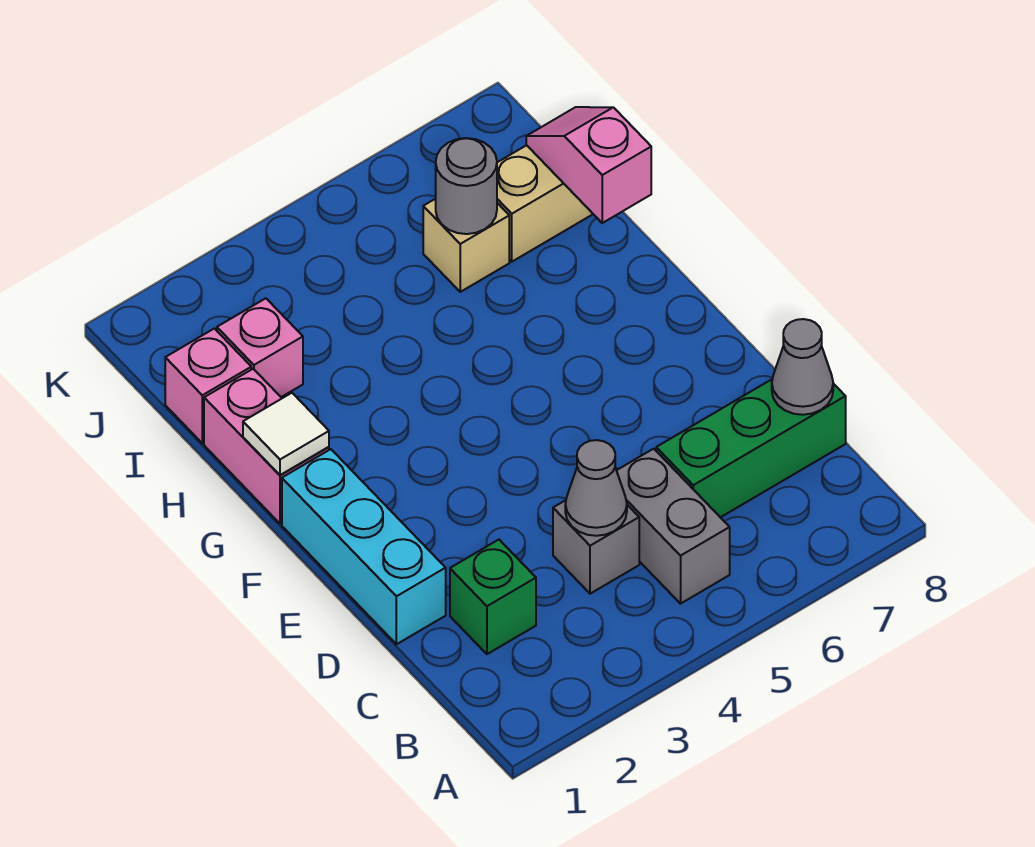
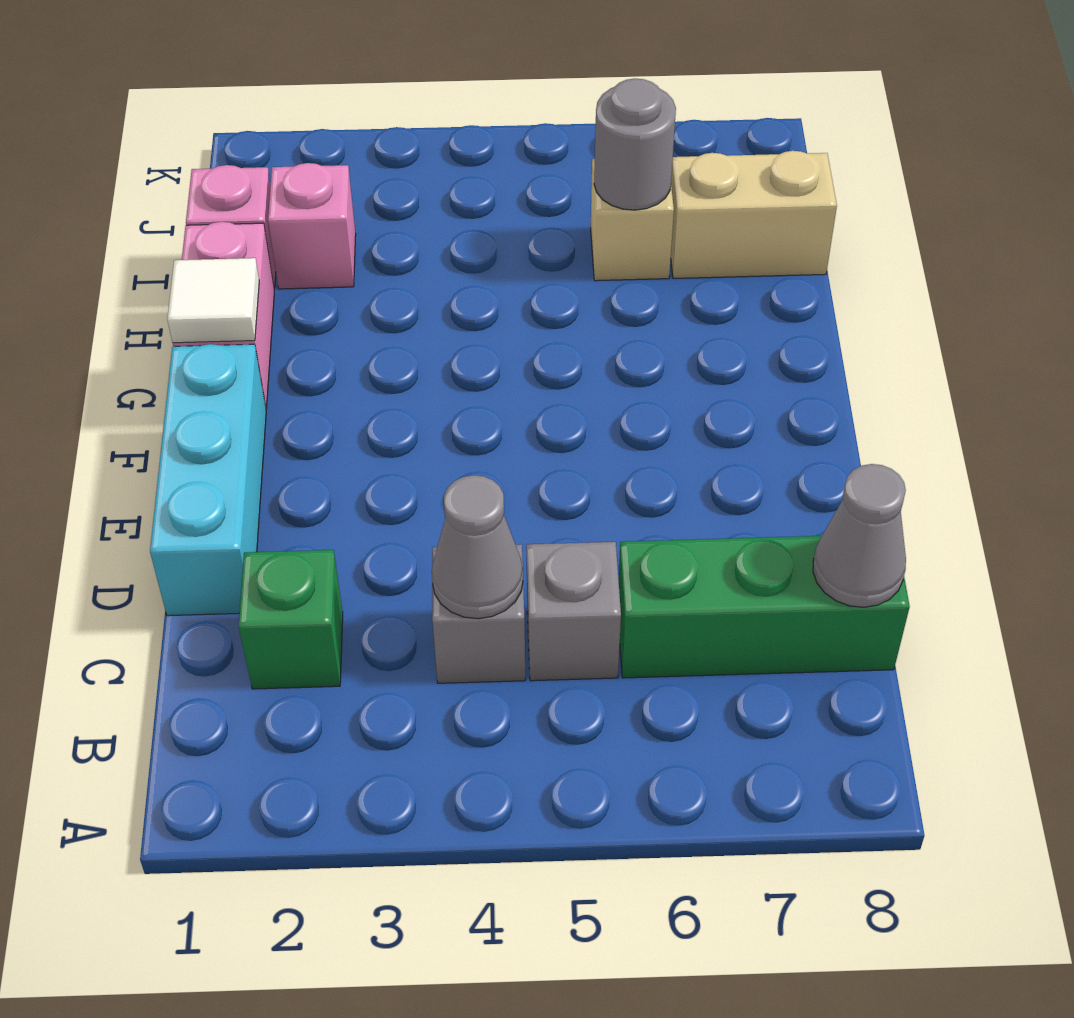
grey brick B5:C5 level 1 -> grey brick C5 level 1
pink slope H8:I8 level 2 top H -> none

